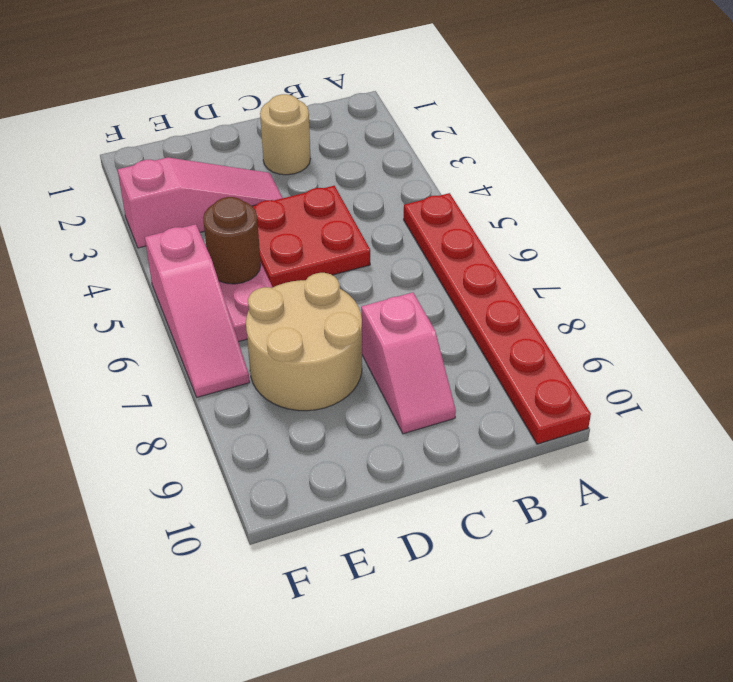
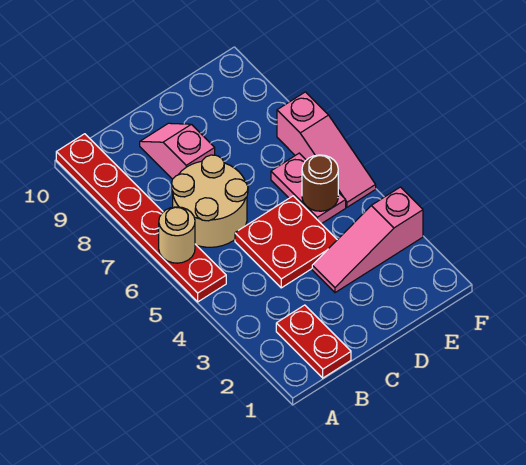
none -> red plate B1:B2 level 1
tan round brick C2 level 1 -> tan round brick A6 level 2
tan round brick D7:E8 level 1 -> tan round brick B6:C7 level 1
pink slope F5:F7 level 1 top 5 -> pink slope F5:F7 level 1 top 7

